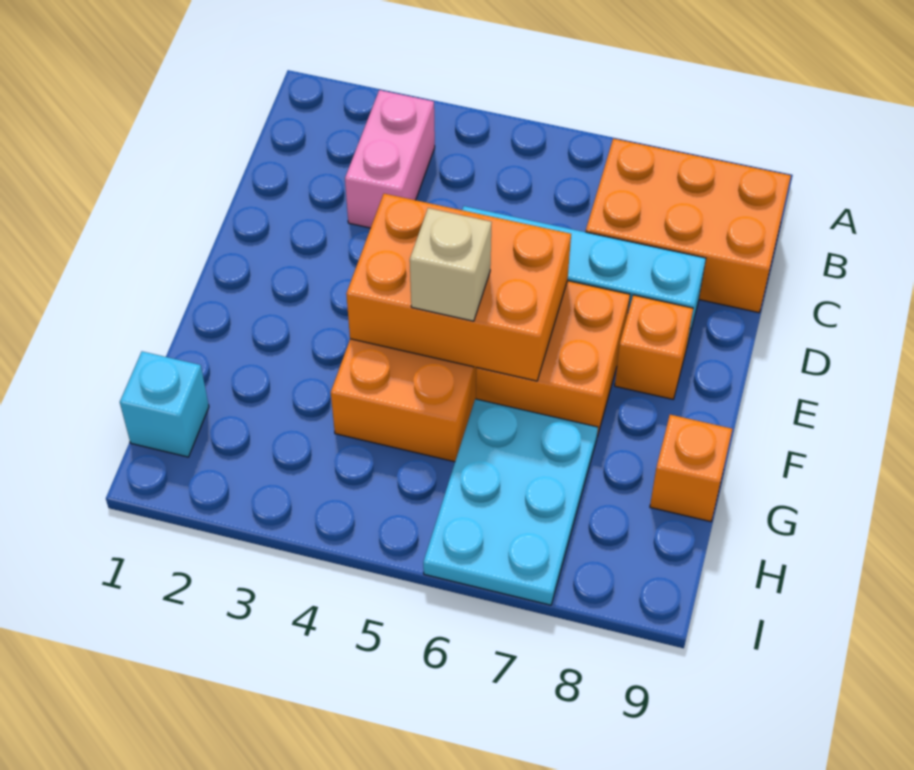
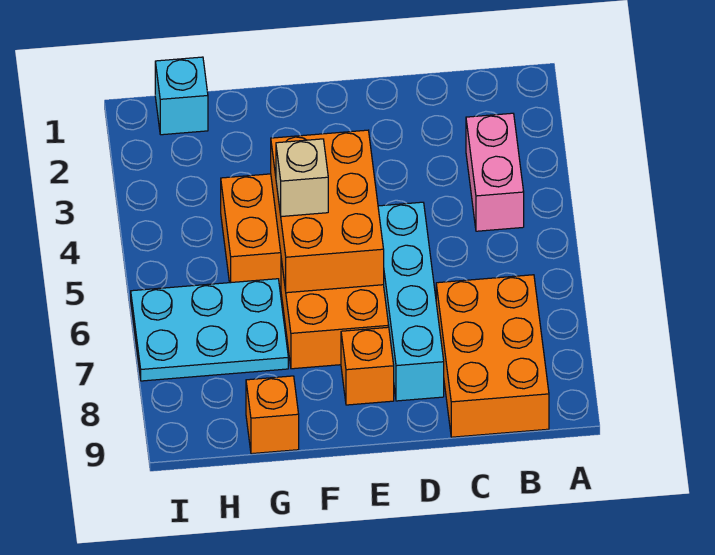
pink brick B3:C3 level 1 -> pink brick B3:B4 level 1

